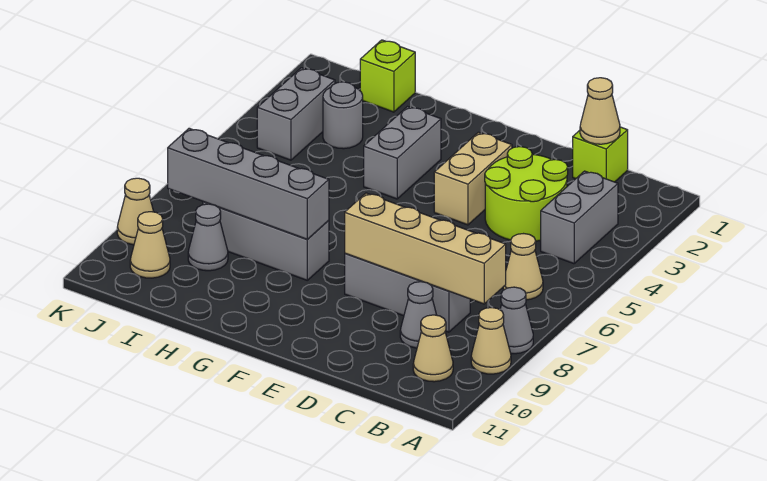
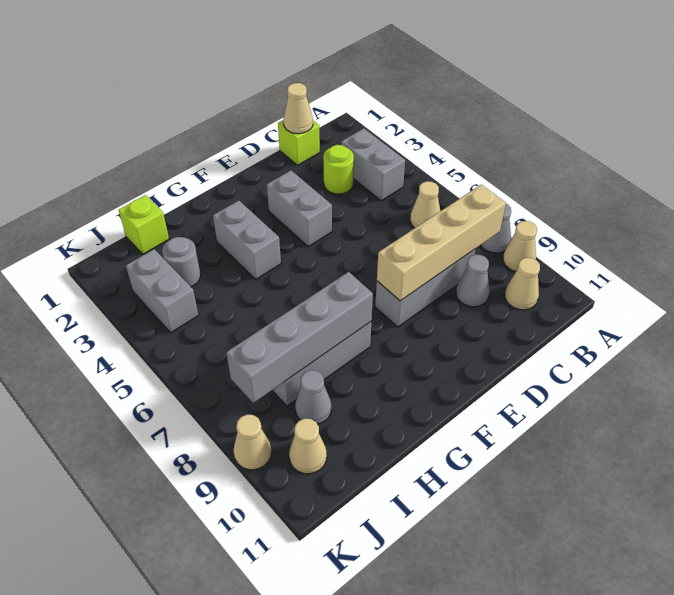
lime round brick C3:D4 level 1 -> lime round brick C3 level 1
tan brick E3:E4 level 1 -> grey brick E3:E4 level 1

